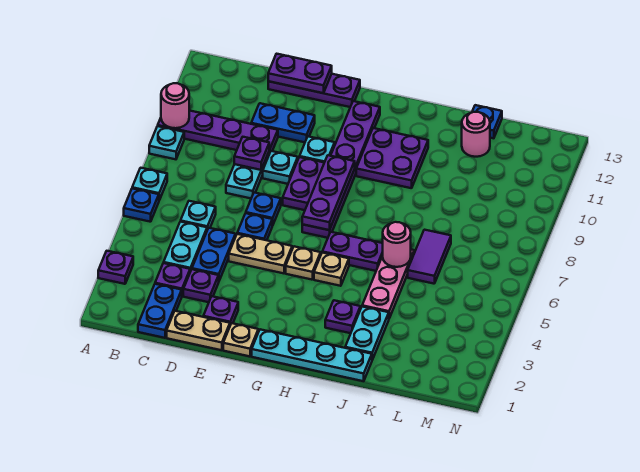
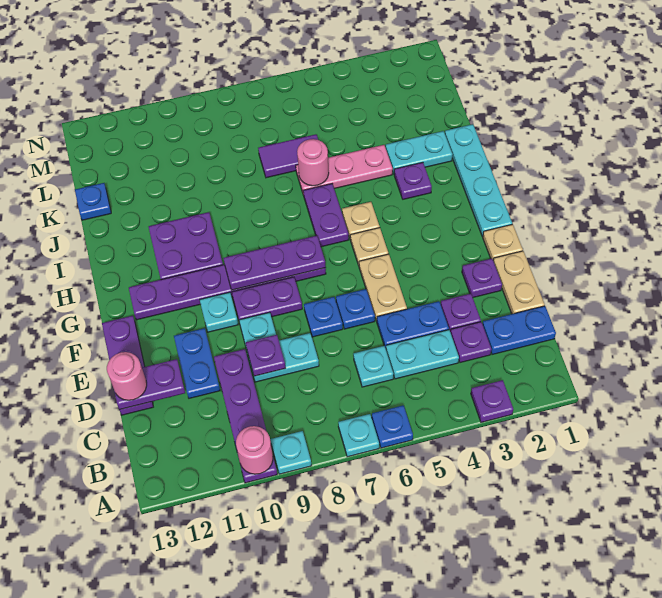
purple plate D13:E13 level 2 -> purple plate D12:D13 level 2
pink round brick K12 level 1 -> pink round brick D13 level 3

